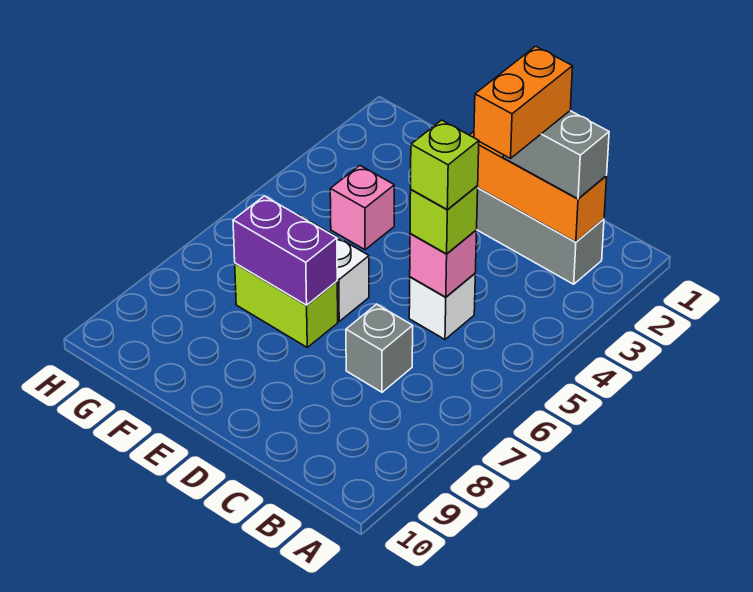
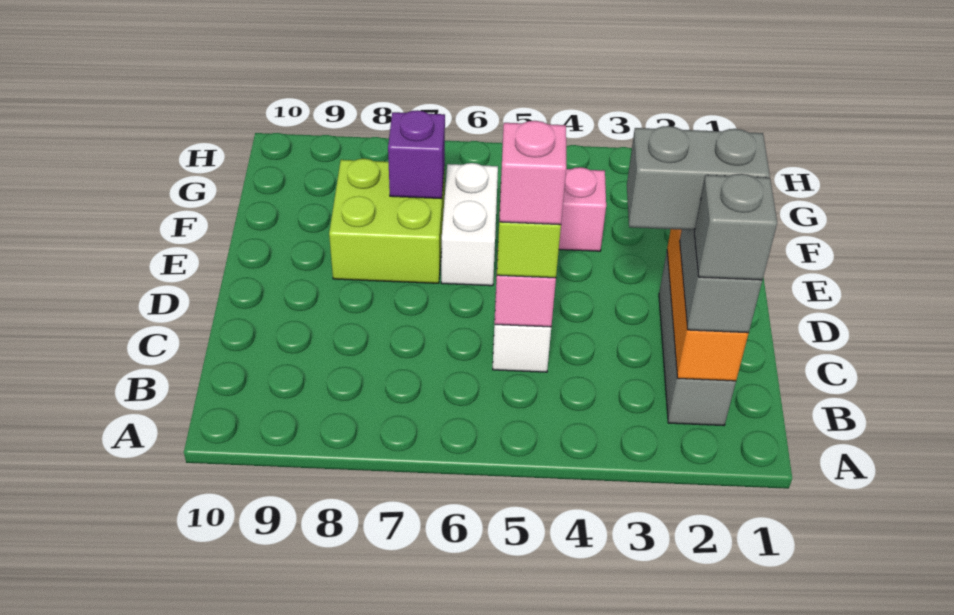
orange brick C2:C3 level 4 -> grey brick C2:C3 level 4
lime brick C5 level 4 -> pink brick C5 level 4
grey brick C7 level 1 -> grey brick B2 level 4
lime brick E7:F7 level 1 -> lime brick E7:F8 level 1
purple brick E7:F7 level 2 -> purple brick F7 level 2

